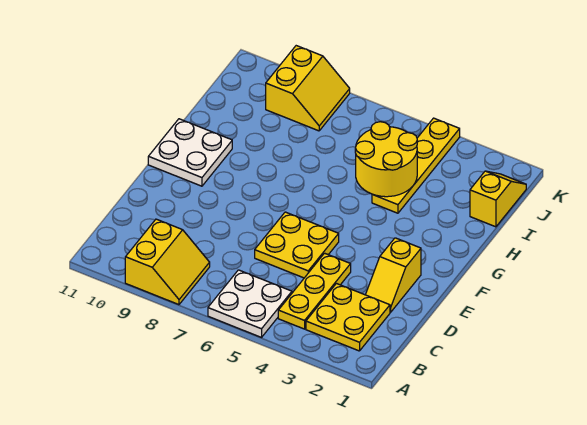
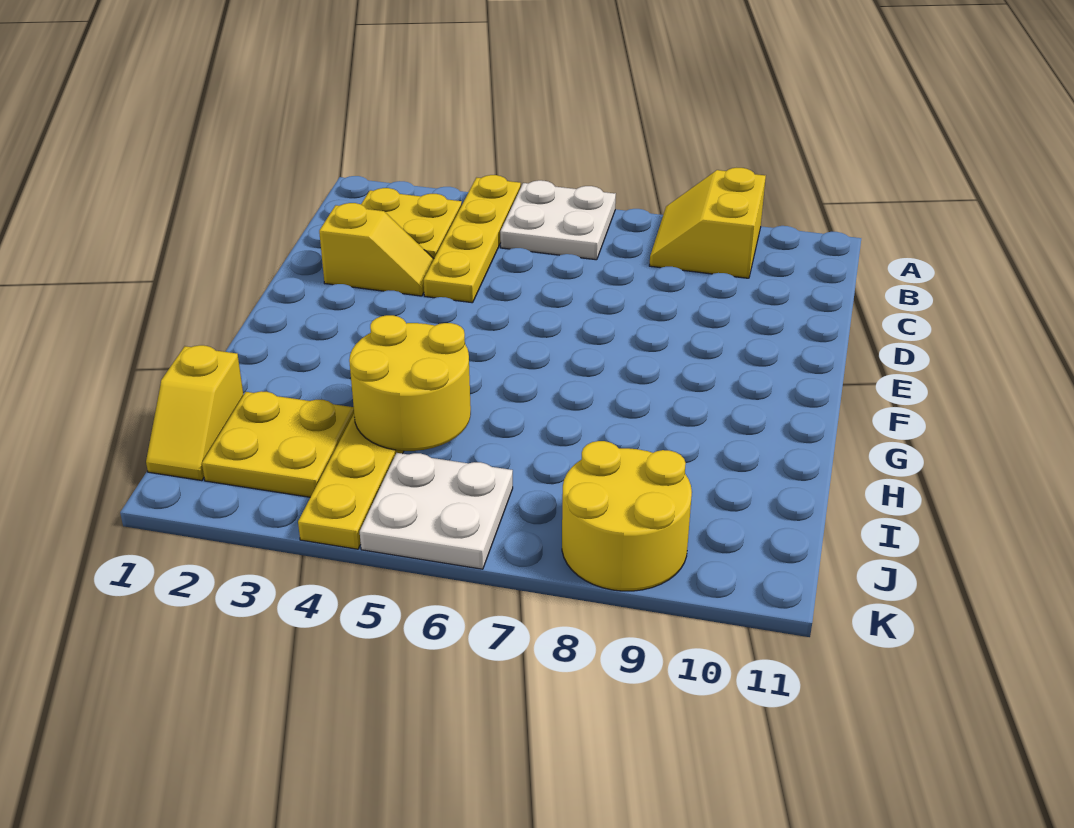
yellow plate B4:D4 level 1 -> yellow plate A4:D4 level 1
yellow slope D2:E2 level 1 top E -> yellow slope D2:D3 level 1 top 2
yellow plate D5:E6 level 1 -> yellow plate I2:J3 level 1
white plate F10:G11 level 1 -> white plate J5:K6 level 1
yellow slope J8:K9 level 1 top 9 -> yellow round brick J8:K9 level 1

